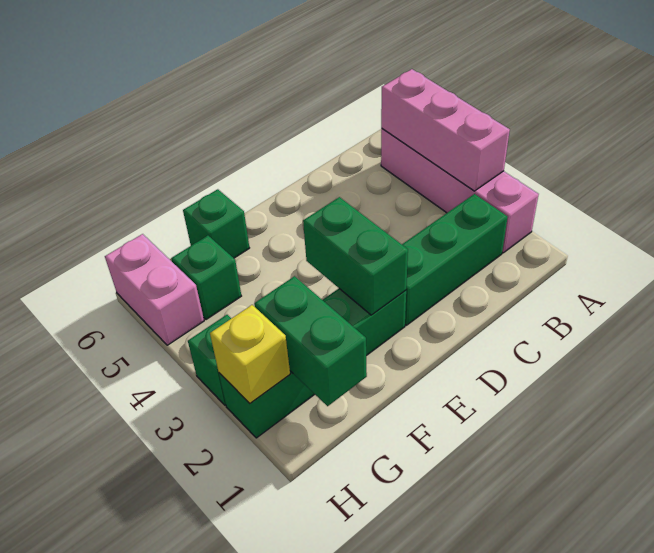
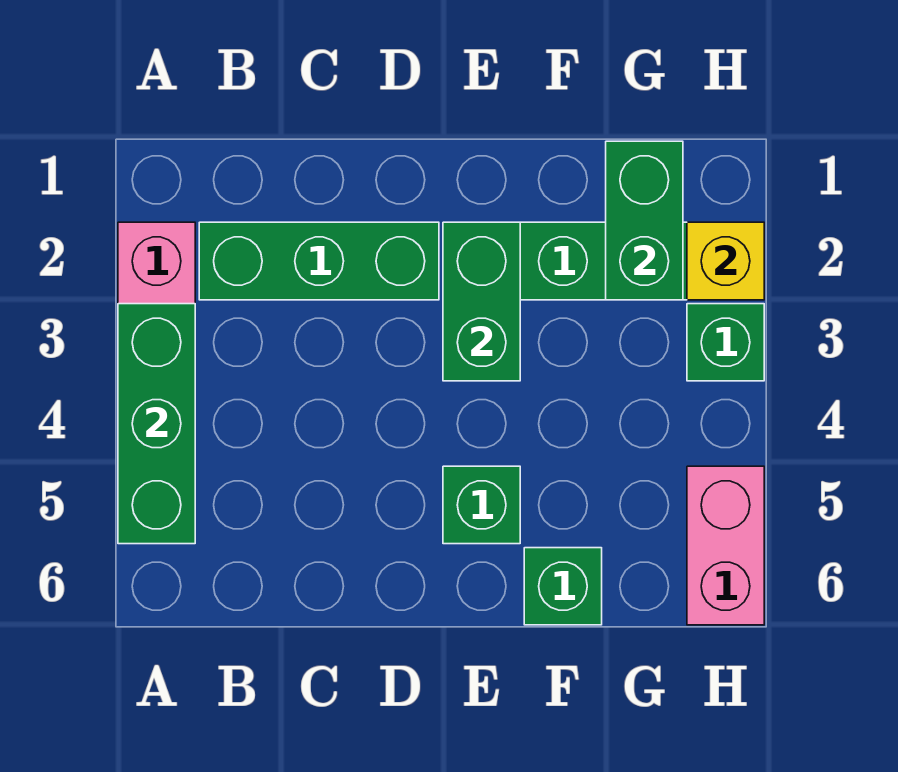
pink brick A3:A5 level 2 -> green brick A3:A5 level 2
green brick G5 level 1 -> green brick E5 level 1

